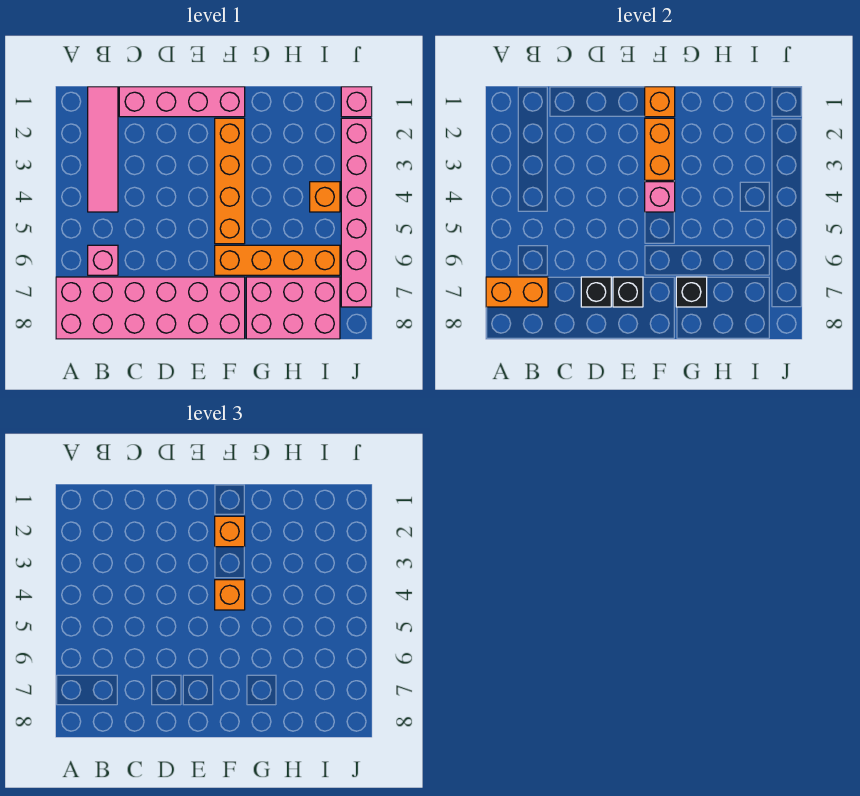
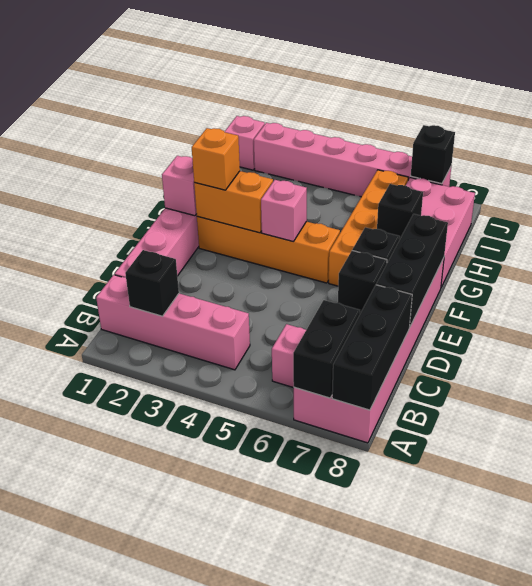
orange brick A7:B7 level 2 -> black brick A7:B7 level 2
none -> black brick A8:C8 level 2
pink tile B1:B4 level 1 -> pink brick B1:B4 level 1
none -> black brick B2 level 2
none -> black brick D8:F8 level 2
orange brick F1 level 2 -> pink brick F1 level 2
orange brick F4 level 3 -> none
orange brick I4 level 1 -> none
none -> black brick J7 level 2

